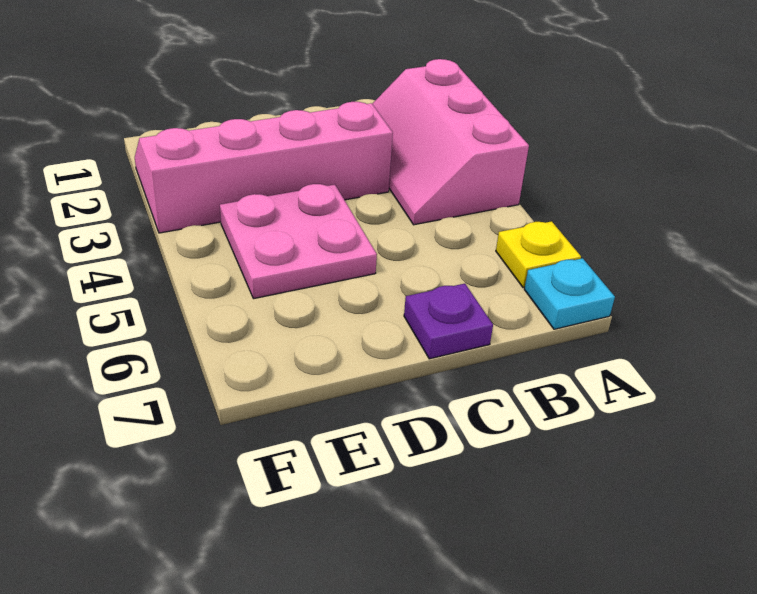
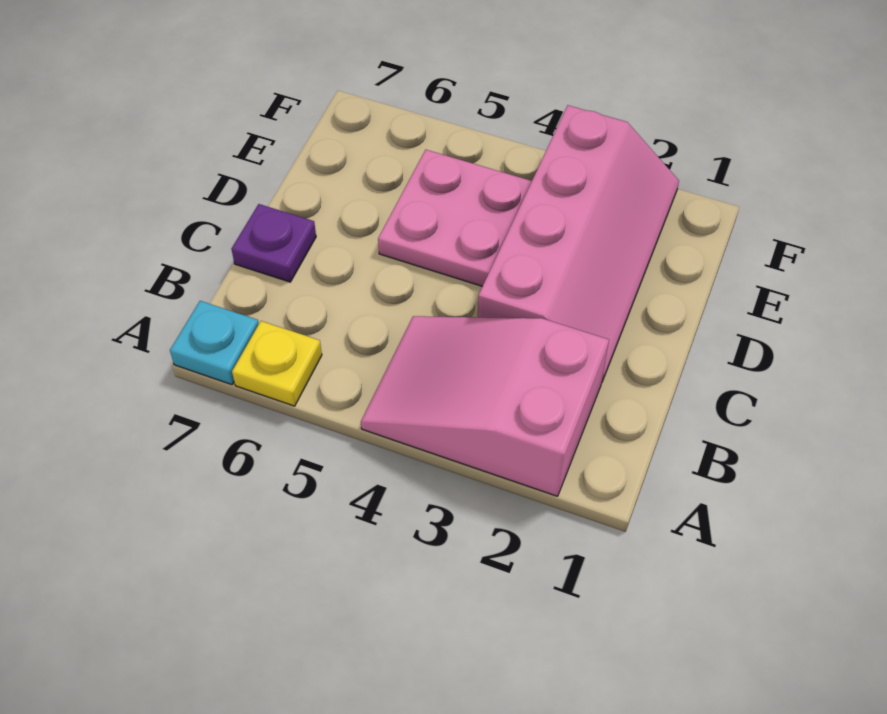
pink slope A2:B4 level 1 top A -> pink slope A2:B4 level 1 top 2

